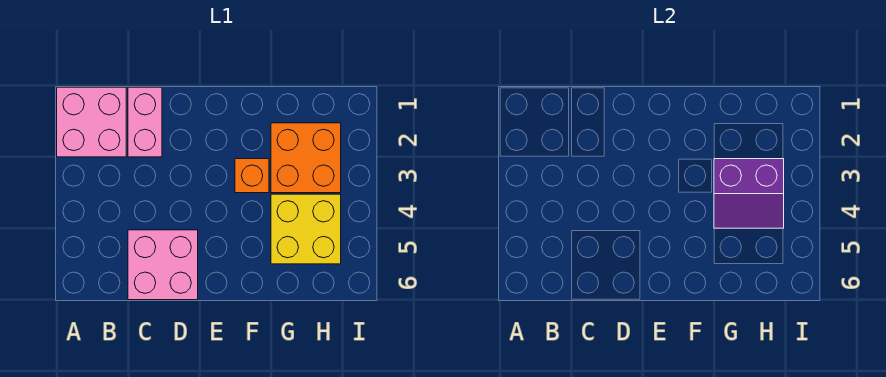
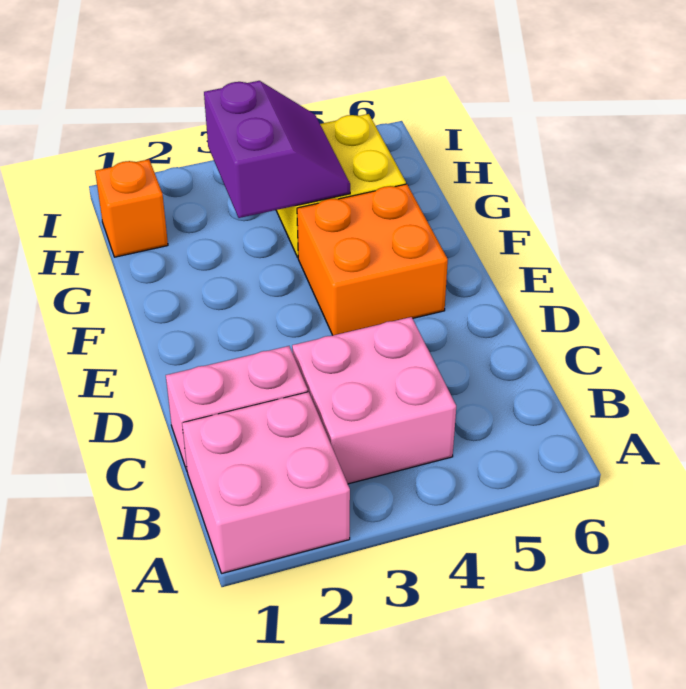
pink brick C5:D6 level 1 -> pink brick B3:C4 level 1
orange brick F3 level 1 -> orange brick H1 level 1
orange brick G2:H3 level 1 -> orange brick E4:F5 level 1

